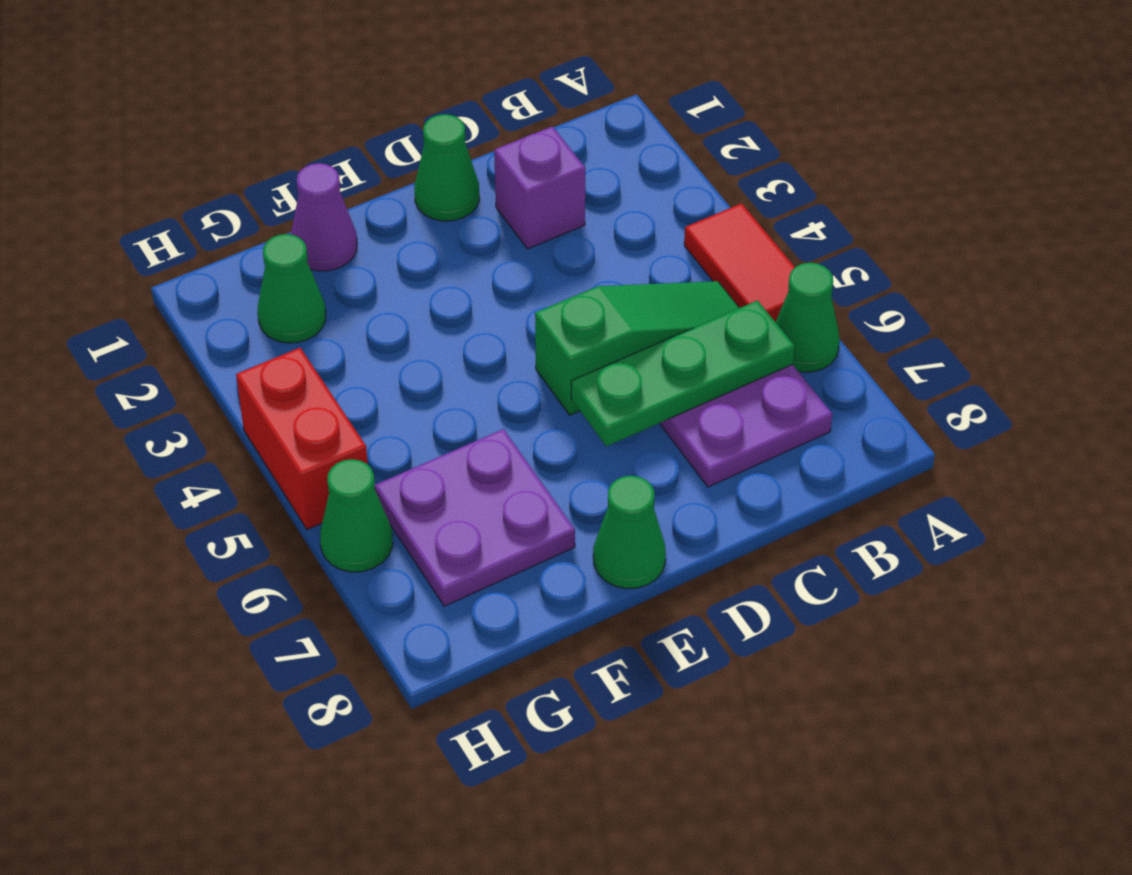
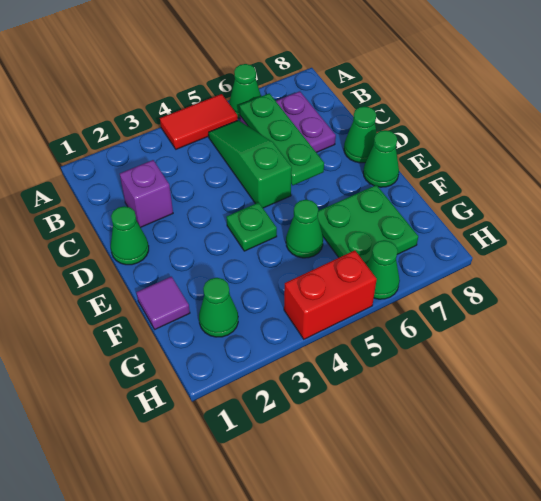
none -> green cone D8 level 1
none -> green plate E4 level 1
purple cone F1 level 1 -> purple tile F1 level 1
none -> green cone F5 level 1
purple plate F6:G7 level 1 -> green plate F6:G7 level 1

